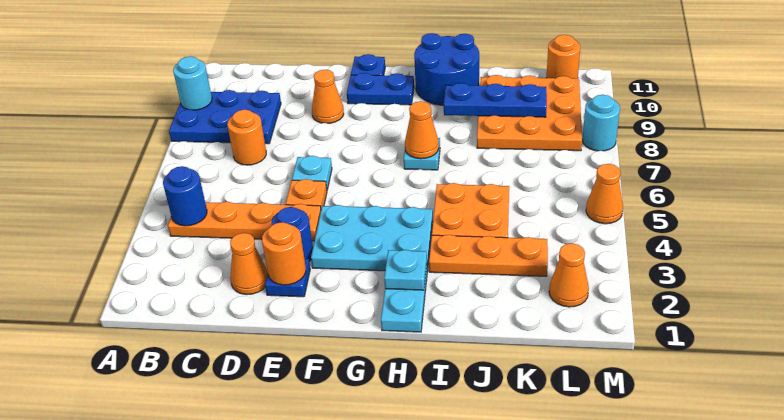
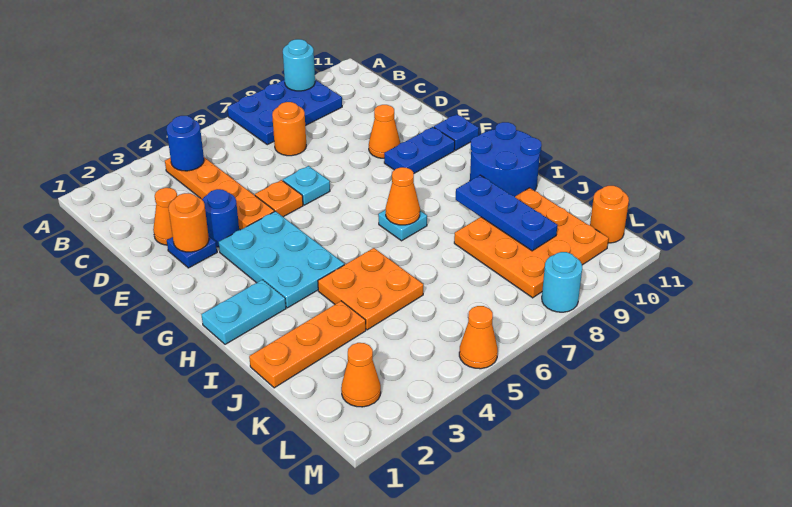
blue plate A8:C9 level 1 -> blue plate A7:B9 level 1
blue plate F10:G10 level 1 -> blue plate F9:F10 level 1
cyan plate H2 level 2 -> none
orange plate I3:K3 level 1 -> orange plate J1:J3 level 1

